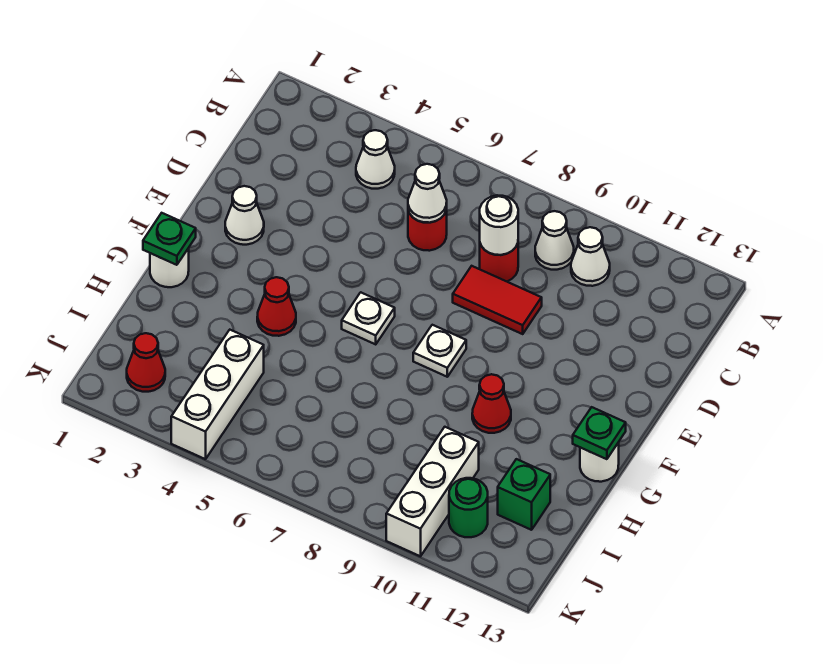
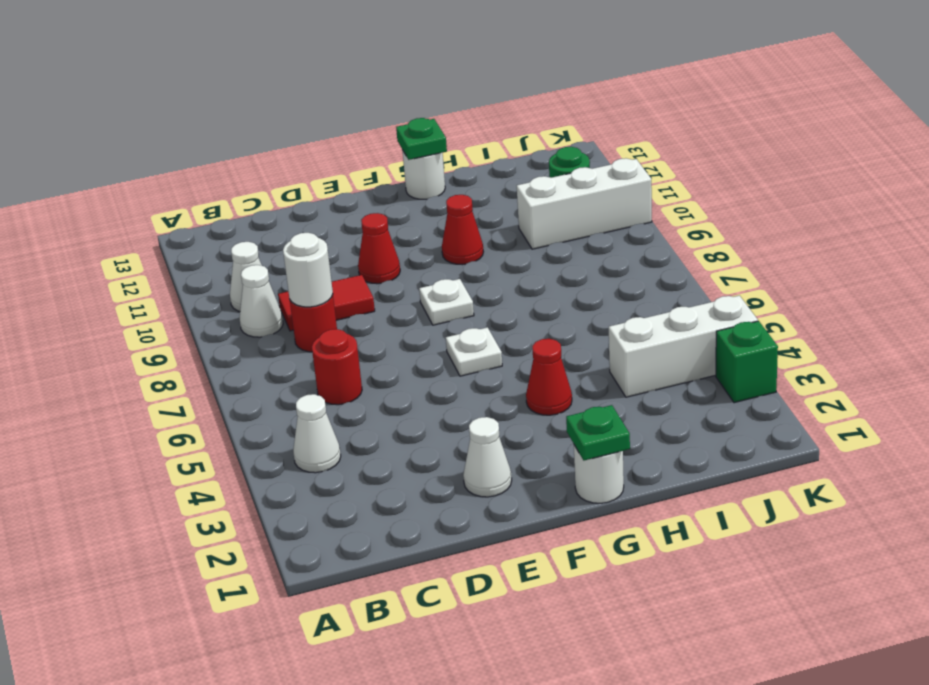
white cone C6 level 2 -> none
red tile D8:D9 level 1 -> red tile C9:D9 level 1
green brick I12 level 1 -> green brick K3 level 1
red cone J2 level 1 -> red cone E10 level 1

